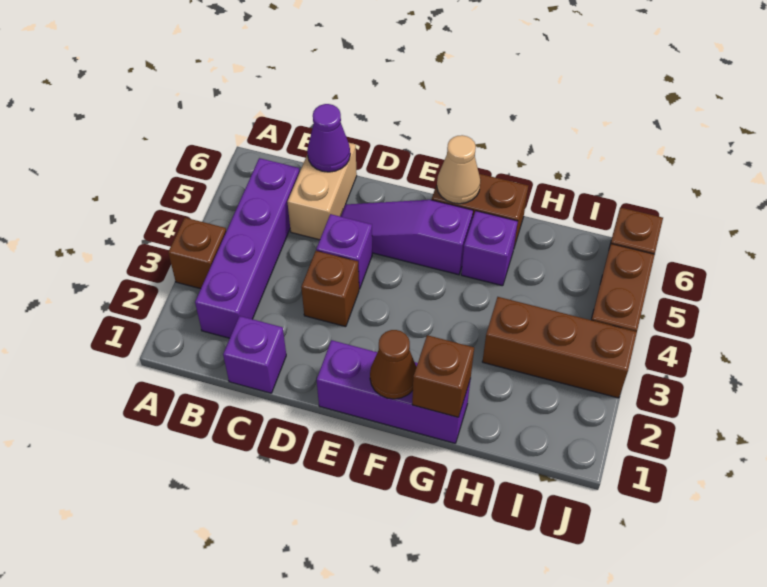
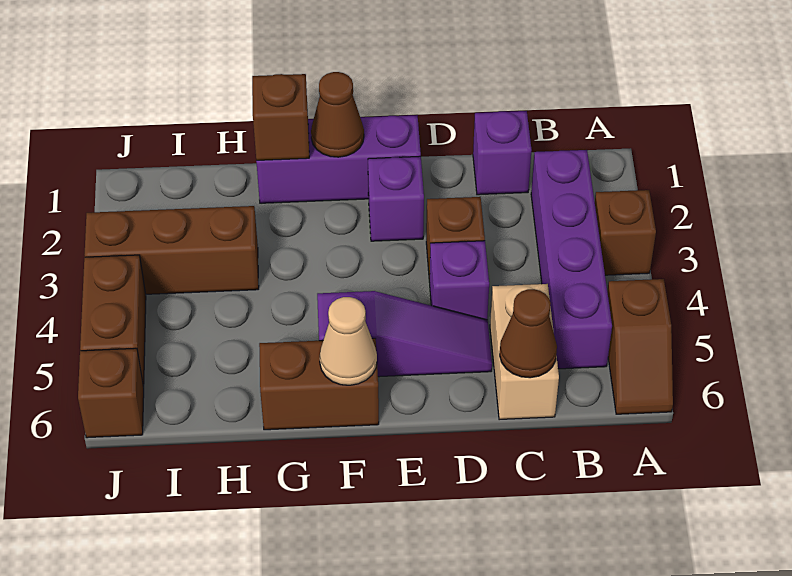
none -> brown slope A5:A6 level 1 top 5
purple cone C6 level 2 -> brown cone C6 level 2
purple brick G5 level 1 -> purple brick E2 level 1

